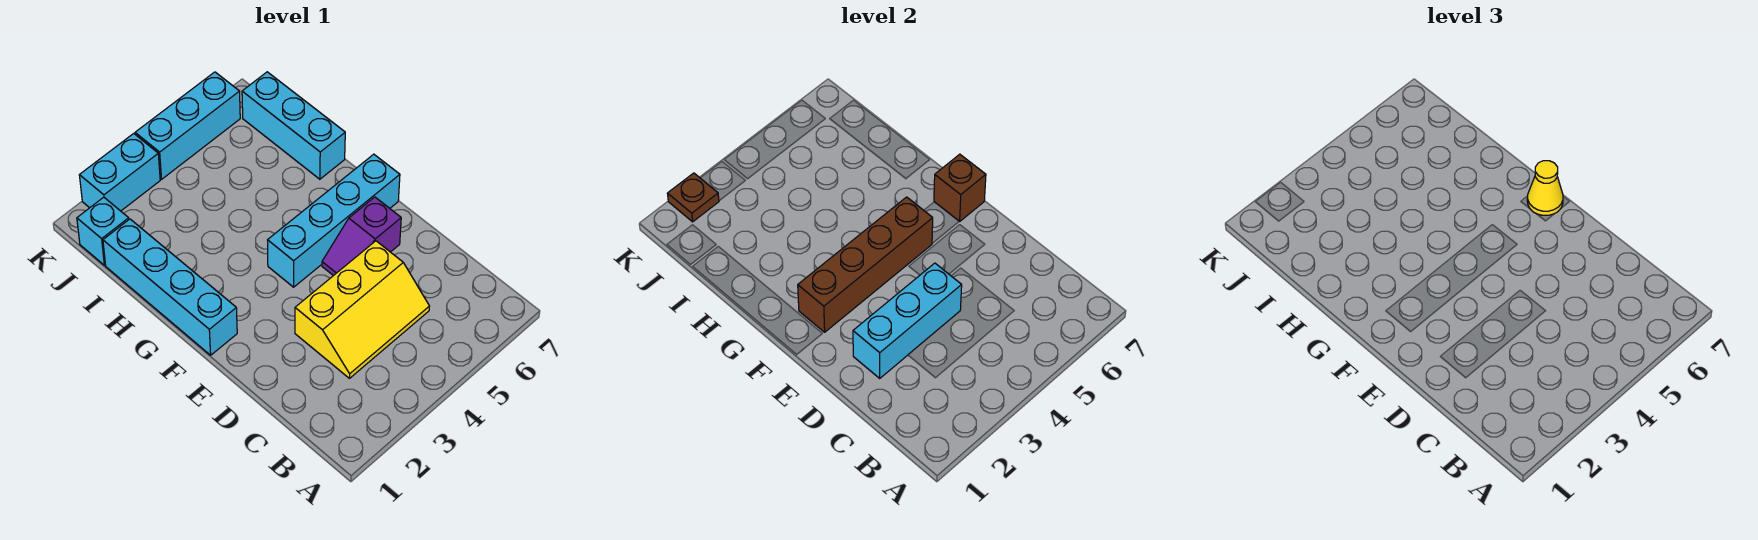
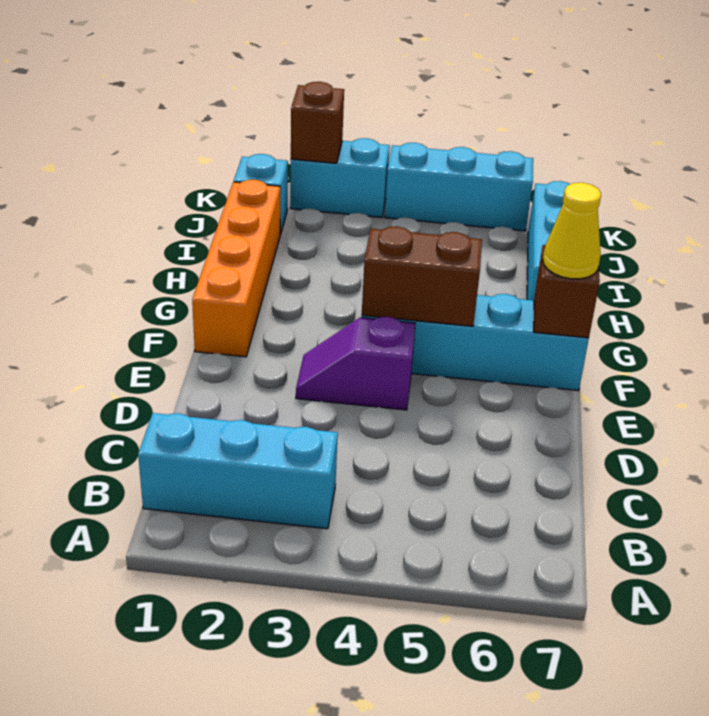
yellow slope C3:D5 level 1 top D -> none
cyan brick D2:D4 level 2 -> cyan brick B1:B3 level 1
purple slope E5:E6 level 1 top 6 -> purple slope E3:E4 level 1 top 4
cyan brick F1:I1 level 1 -> orange brick F1:I1 level 1
brown brick F2:F5 level 2 -> brown brick F4:F5 level 2
brown plate K2 level 2 -> brown brick K2 level 2

